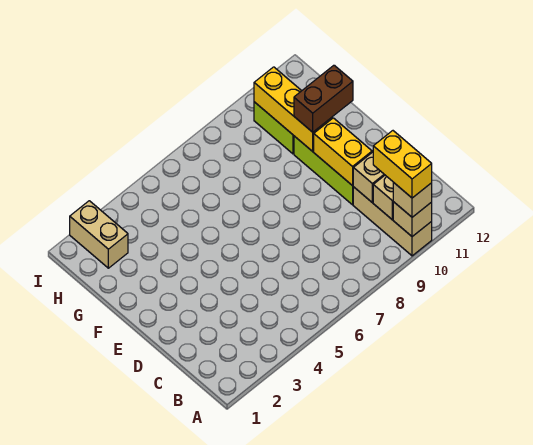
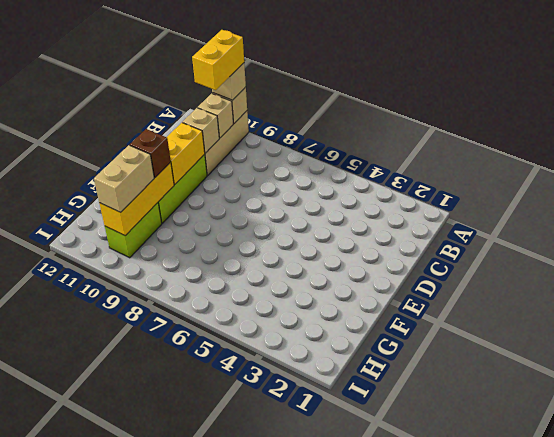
brown brick F10:F11 level 3 -> brown brick F10 level 3
tan brick H2:I2 level 1 -> tan brick G10:H10 level 3

